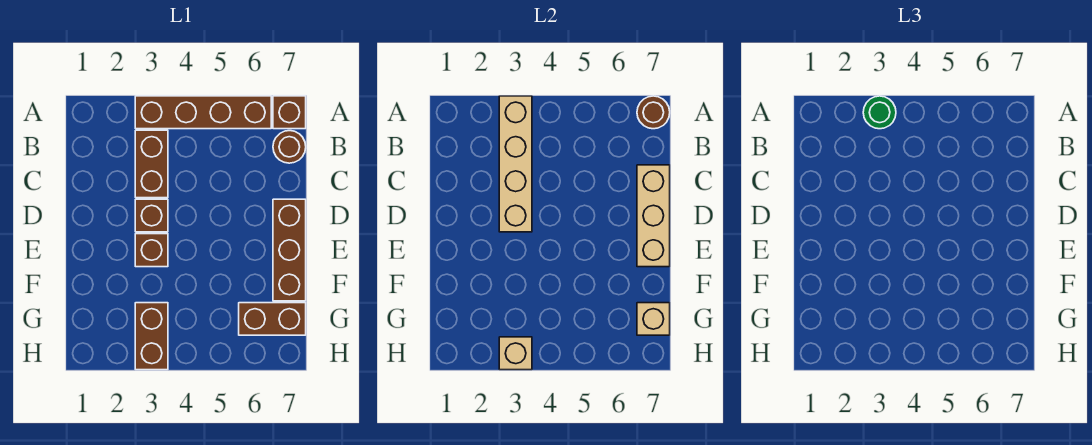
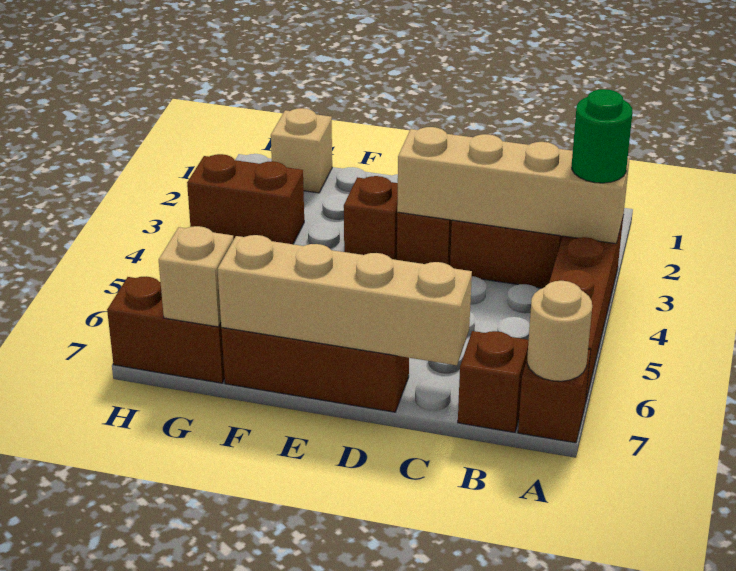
brown round brick A7 level 2 -> tan round brick A7 level 2
brown round brick B7 level 1 -> brown brick B7 level 1
tan brick C7:E7 level 2 -> tan brick C7:F7 level 2
brown brick G6:G7 level 1 -> brown brick G7:H7 level 1
tan brick H3 level 2 -> tan brick G1 level 1

